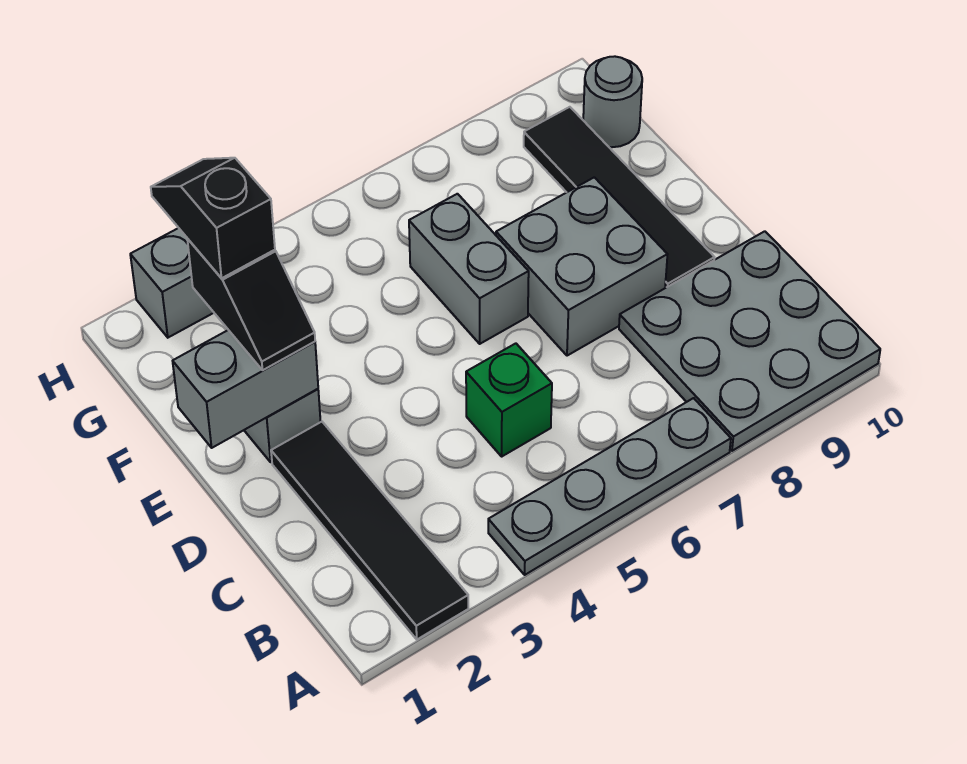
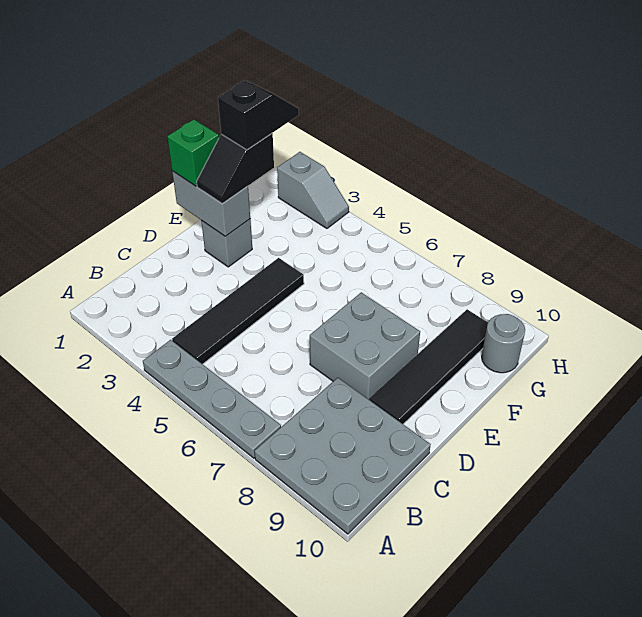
black tile A2:D2 level 1 -> black tile B4:E4 level 1
green brick C5 level 1 -> green brick E1 level 3
grey brick E6:F6 level 1 -> none

